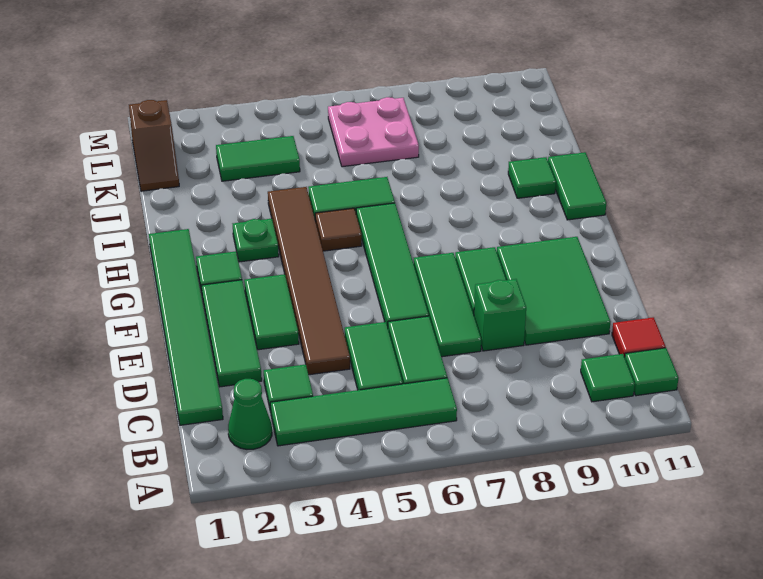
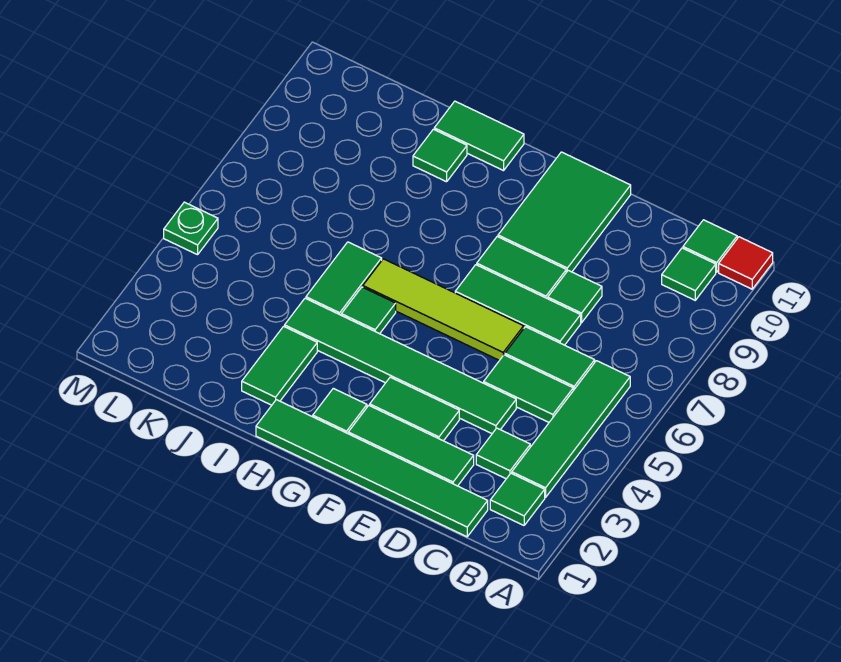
green cone B2 level 1 -> green tile B2 level 1
red tile C11 level 1 -> red tile A11 level 1
brown tile D4:I4 level 1 -> green tile D4:I4 level 1
green brick D8 level 1 -> green tile D8 level 1
green tile D9:F10 level 1 -> green tile E9:F11 level 1
green tile E6:H6 level 1 -> lime tile E6:H6 level 1
green plate H3 level 1 -> green plate M5 level 1
brown tile H5 level 1 -> green tile H5 level 1
brown slope K1:L1 level 1 top L -> none
green tile K3:K4 level 1 -> green tile I2:I3 level 1
pink plate K6:L7 level 1 -> none

